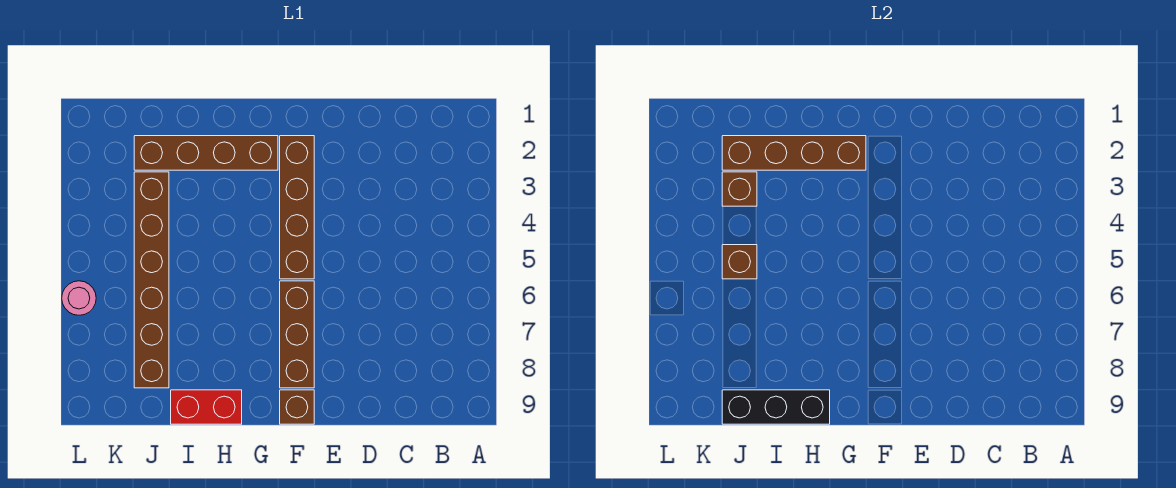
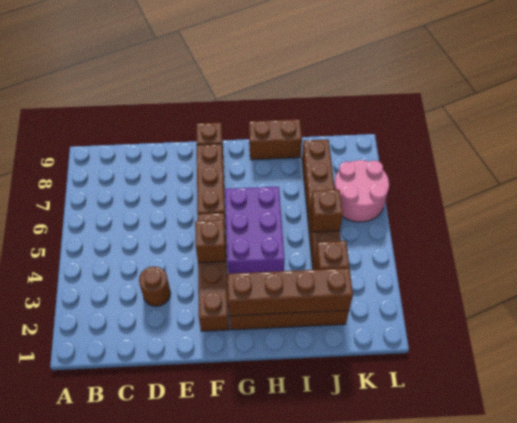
none -> brown round brick D3 level 1
none -> brown brick F4 level 2
none -> purple brick G4:H6 level 1
red brick H9:I9 level 1 -> brown brick H9:I9 level 1
black brick H9:J9 level 2 -> none
pink round brick L6 level 1 -> pink round brick K6:L7 level 1

